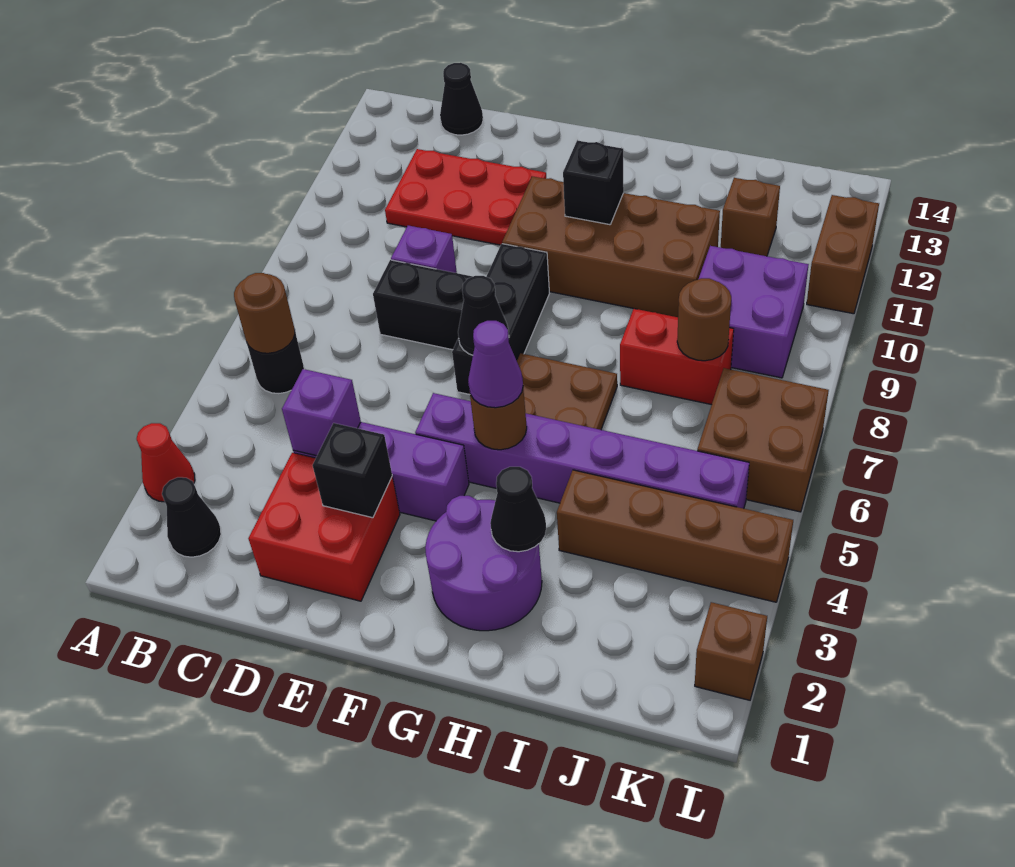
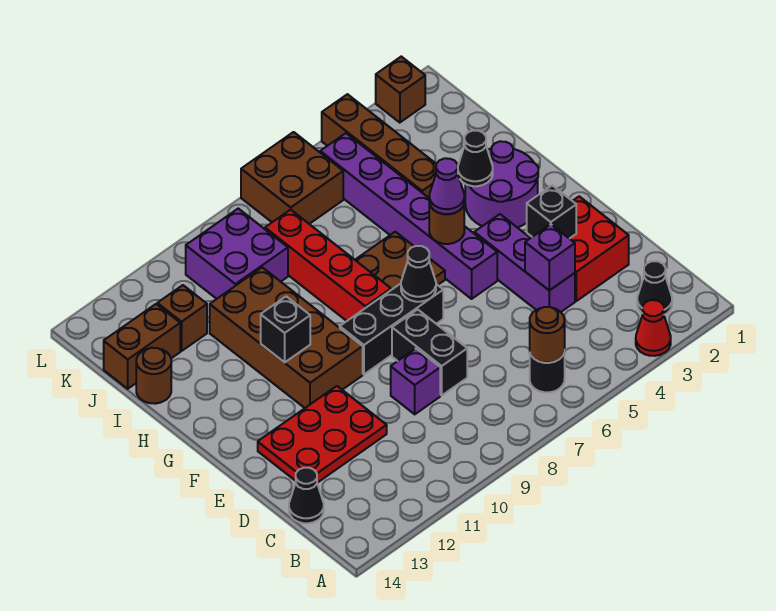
red plate C11:E12 level 1 -> red plate D11:E13 level 1
red brick I8:J8 level 1 -> red brick G8:J8 level 1
brown round brick J8 level 2 -> brown round brick I14 level 1
brown brick L11:L12 level 1 -> brown brick J13:J14 level 1

